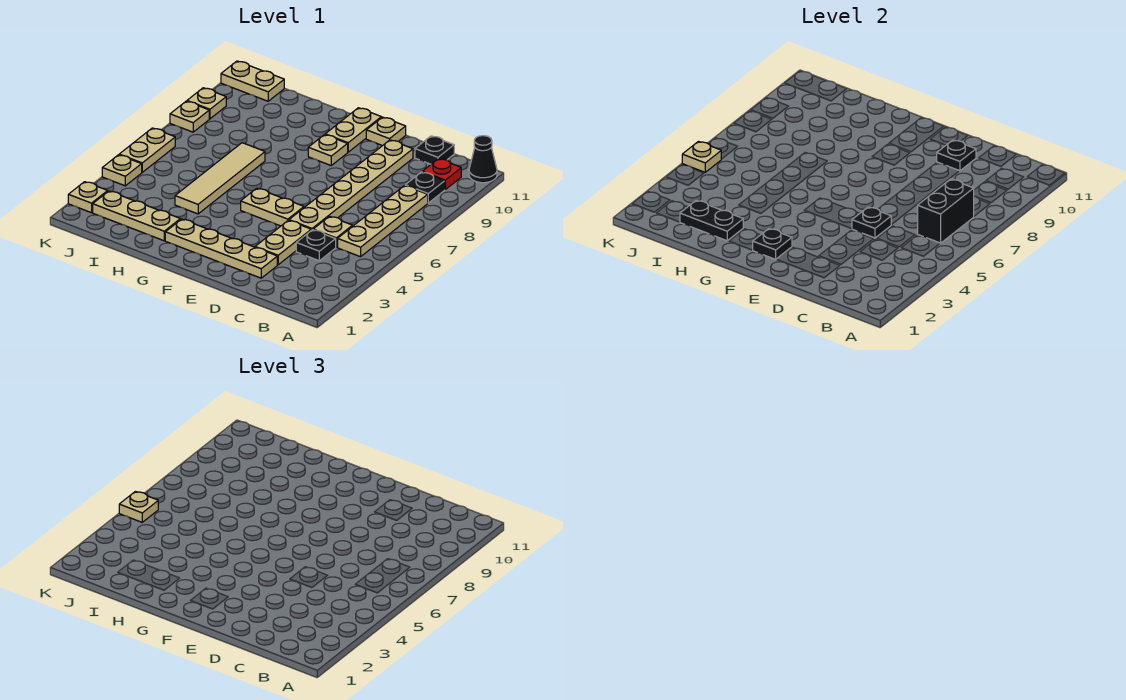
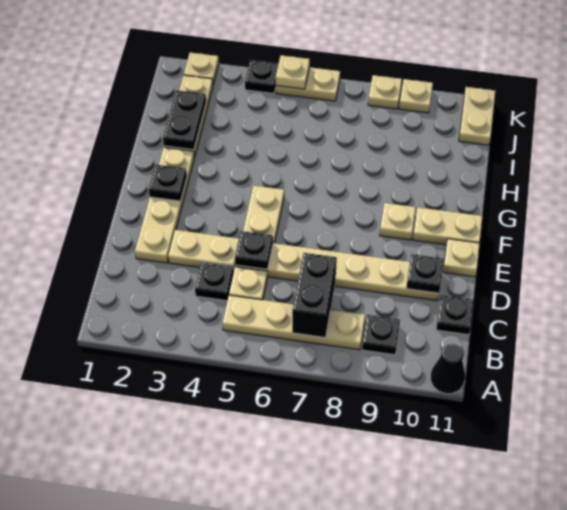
black brick B6:B7 level 2 -> black brick B7:C7 level 2
red plate B10 level 1 -> none
tan tile H4:H7 level 1 -> none
tan plate K4 level 1 -> black plate K4 level 1
tan plate K5 level 3 -> none

